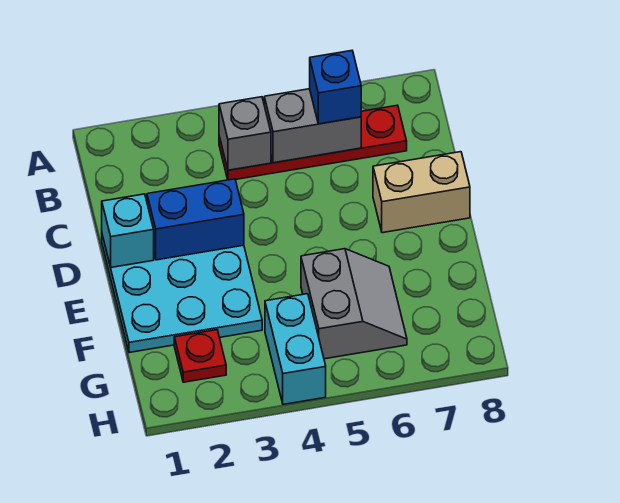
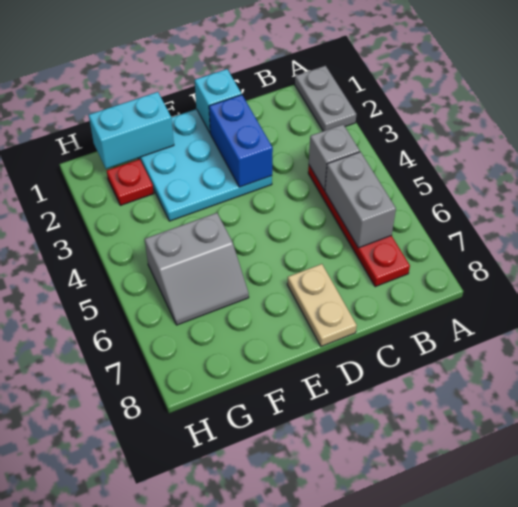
none -> grey plate A1:A2 level 1
blue brick B6 level 3 -> none
tan brick D7:D8 level 1 -> tan plate D7:D8 level 1
cyan brick G4:H4 level 1 -> cyan brick F1:G1 level 2

